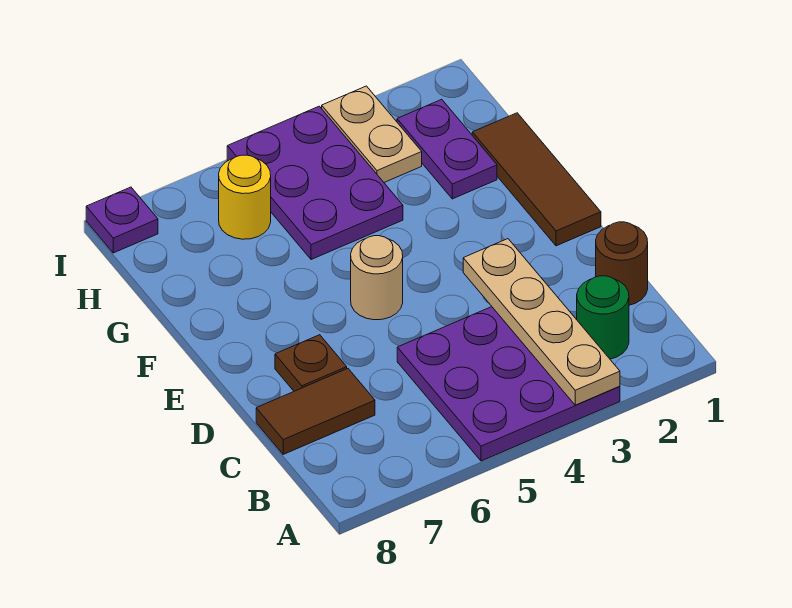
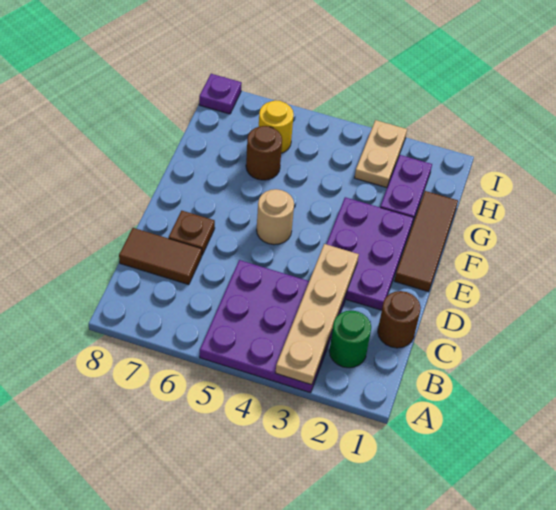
purple plate G4:I5 level 1 -> purple plate D2:F3 level 1
none -> brown round brick G6 level 1

